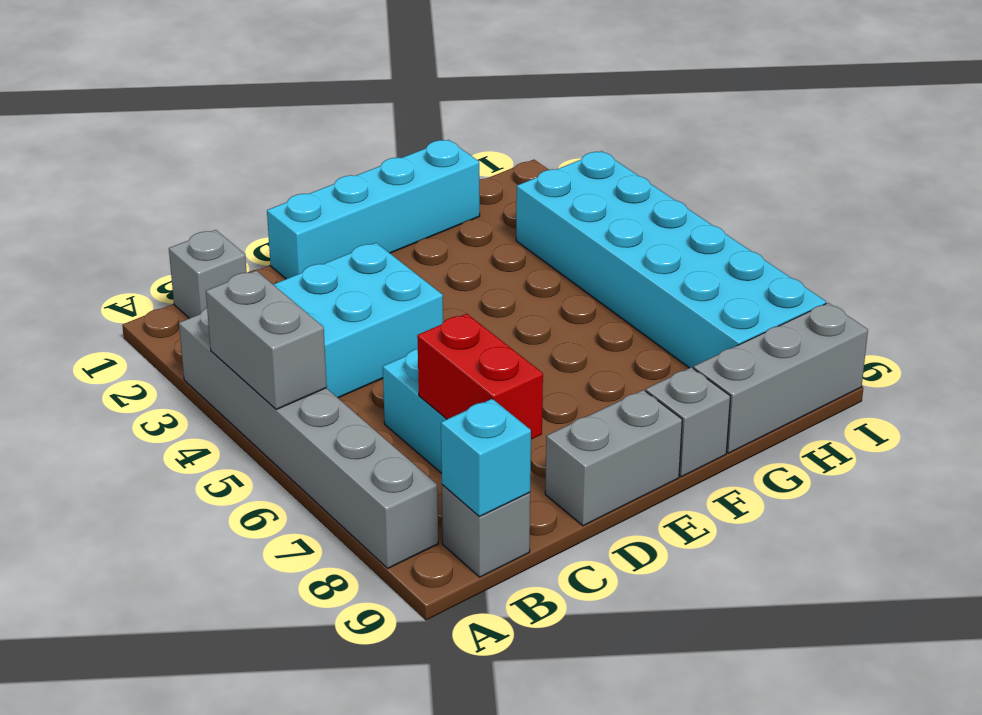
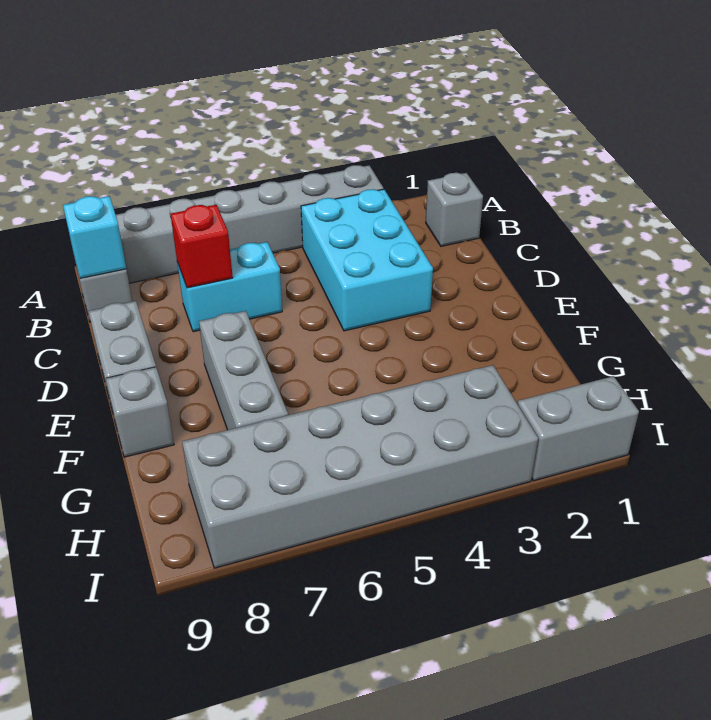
grey brick A4:A5 level 2 -> grey brick I1:I2 level 1
red brick C7:C8 level 2 -> red brick C7 level 2
cyan brick D1:G1 level 1 -> none
grey brick G9:I9 level 1 -> grey brick E7:G7 level 1
cyan brick H3:I8 level 1 -> grey brick H3:I8 level 1

